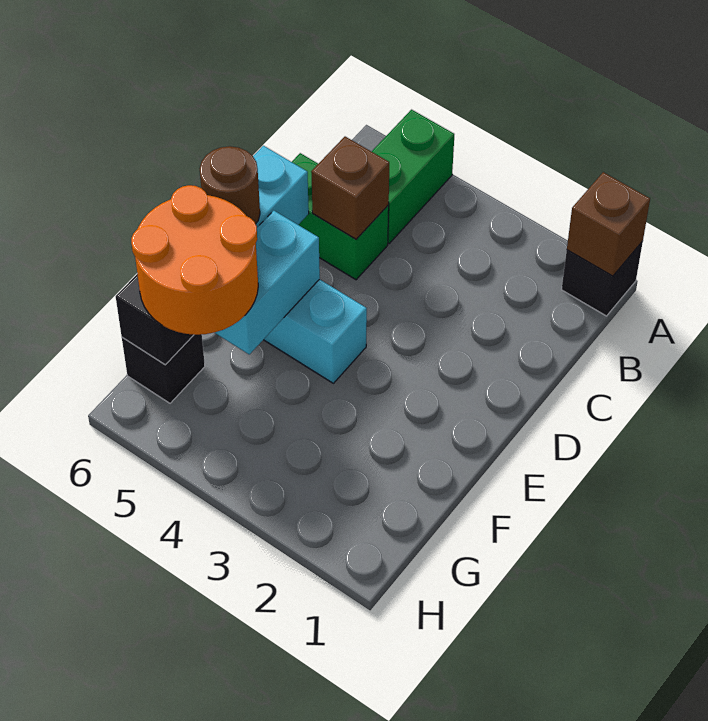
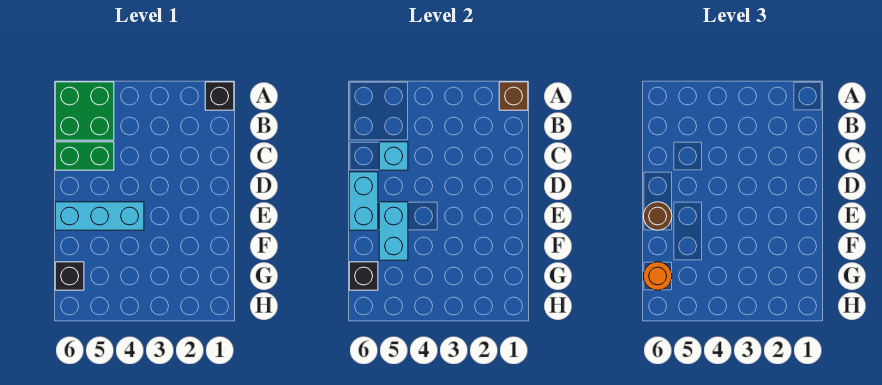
green brick A5:B5 level 1 -> green brick A5:B6 level 1
brown brick C5 level 2 -> cyan brick C5 level 2
orange round brick F5:G6 level 3 -> orange round brick G6 level 3

